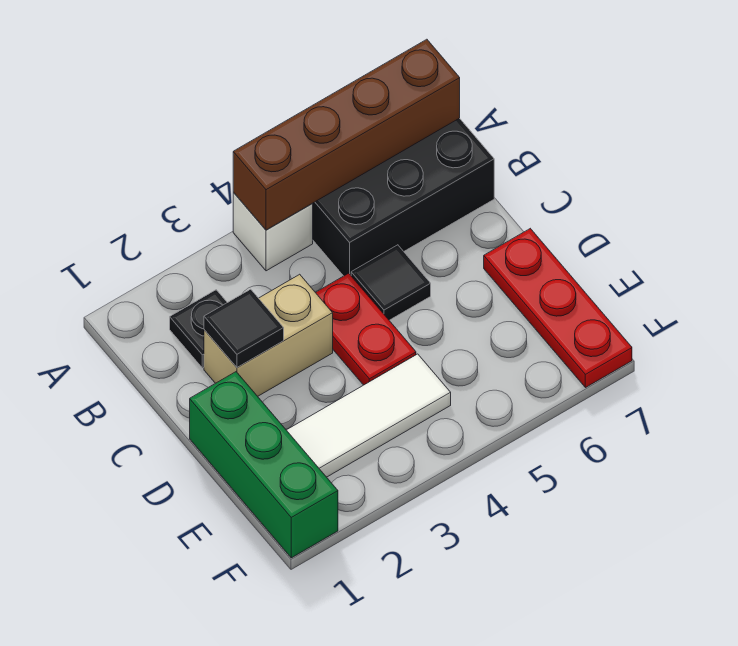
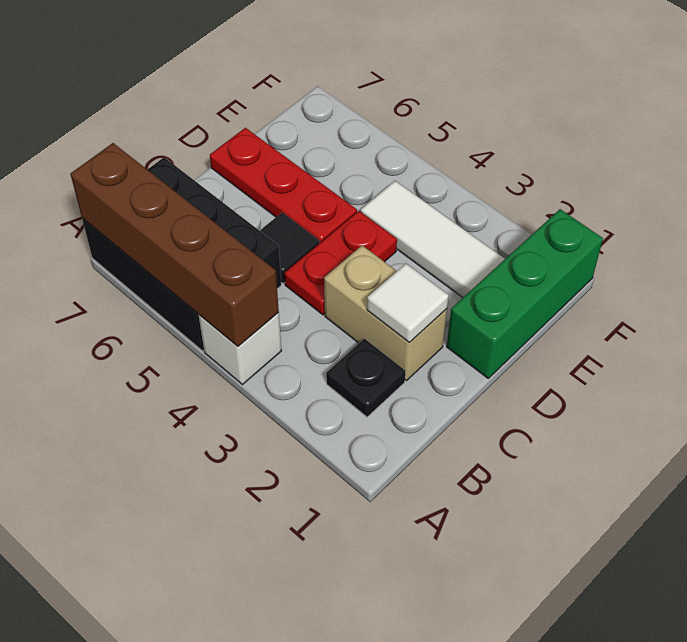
black tile C2 level 2 -> white tile C2 level 2
red plate D7:F7 level 1 -> red plate D5:D7 level 1

